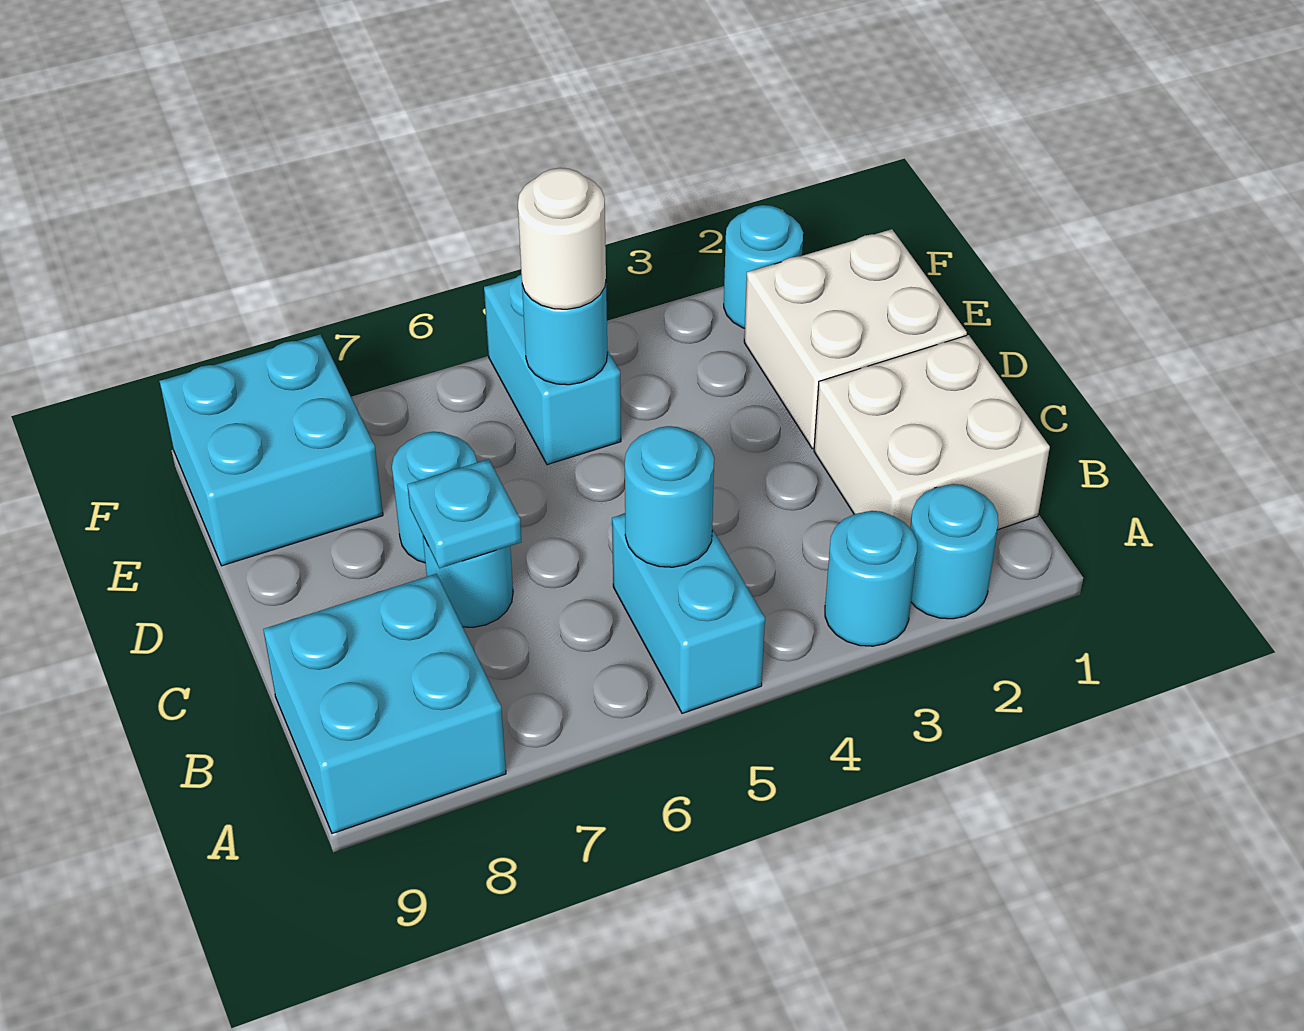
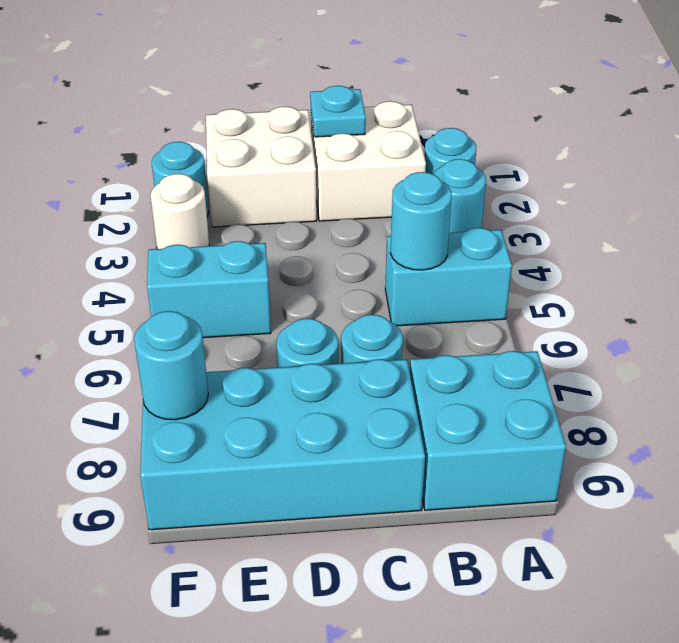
cyan plate C7 level 2 -> cyan plate C1 level 2
cyan round brick E5 level 2 -> cyan round brick F8 level 2
white round brick E5 level 3 -> white round brick F3 level 1
cyan brick E8:F9 level 1 -> cyan brick C8:F9 level 1

